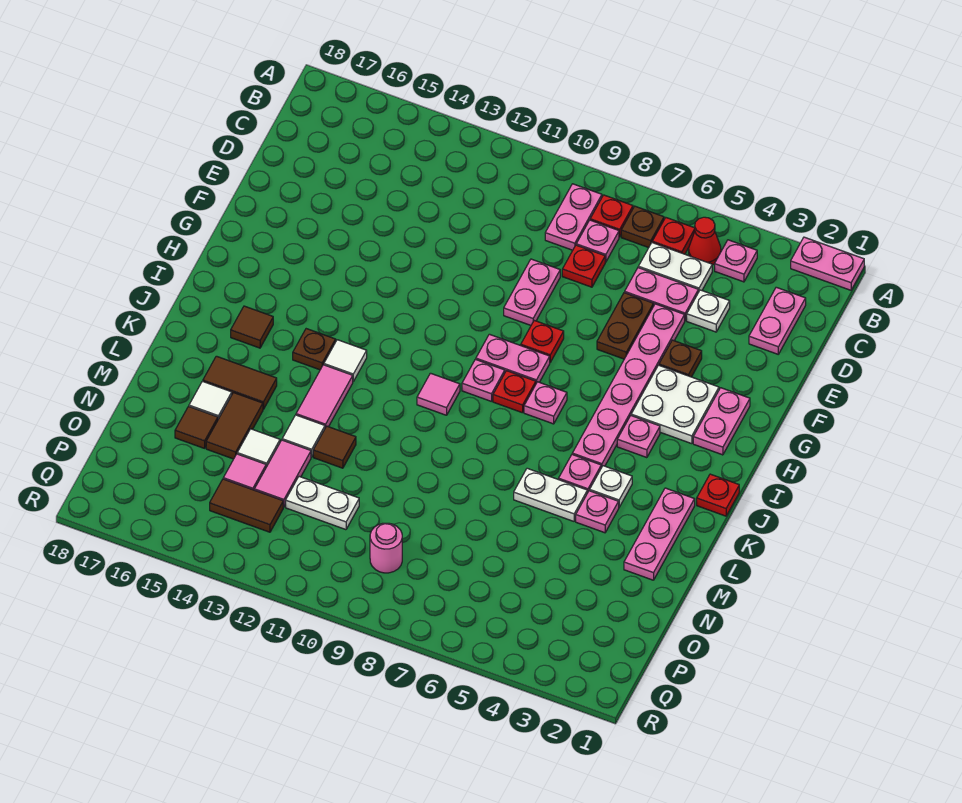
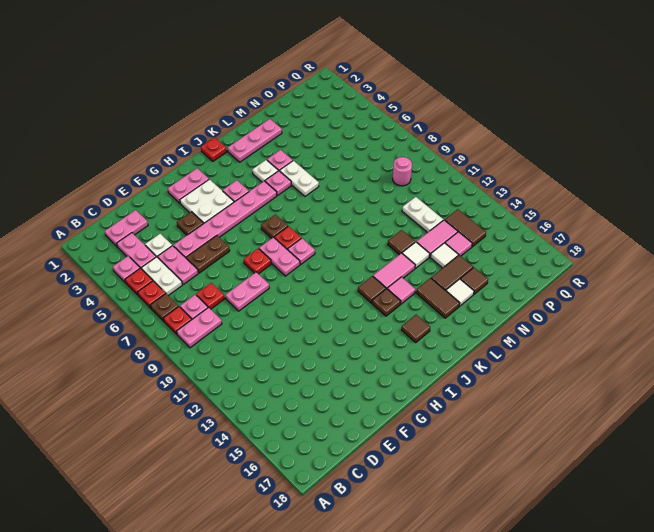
pink plate A1:A2 level 1 -> pink plate C3:C4 level 1
red cone B5 level 1 -> red plate B5 level 1
pink plate I7 level 1 -> brown plate I7 level 1
pink tile J10 level 1 -> pink tile K14 level 1
white tile J13 level 1 -> brown tile J13 level 1

